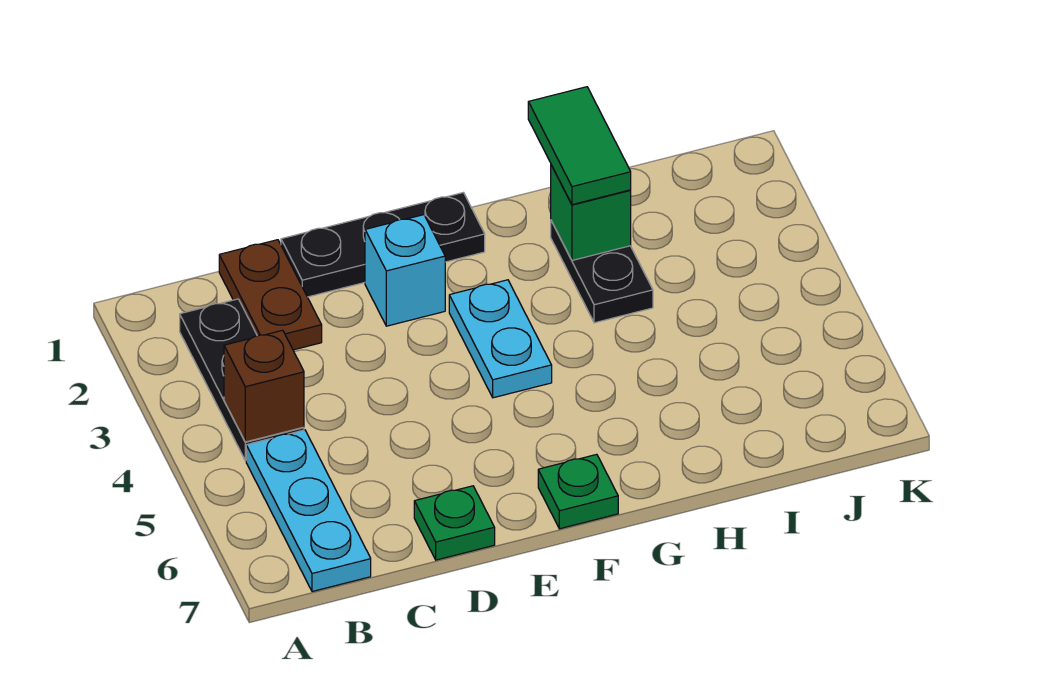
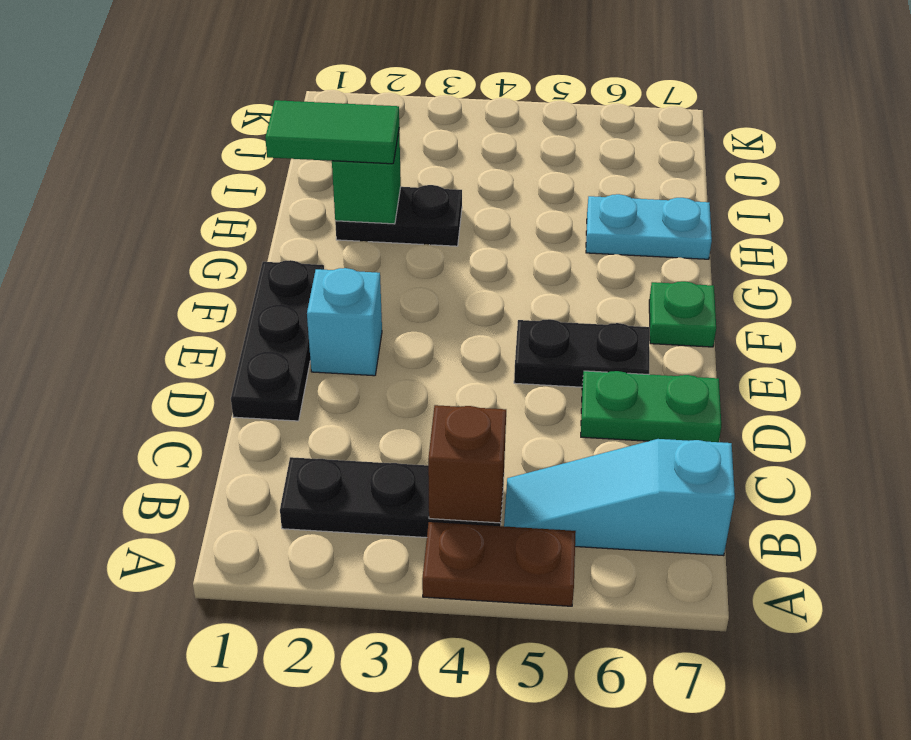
cyan plate B5:B7 level 1 -> cyan slope B5:B7 level 1 top 7
brown plate C1:C2 level 1 -> brown plate A4:A5 level 1
green plate D7 level 1 -> green plate D6:D7 level 1
none -> black plate E5:E6 level 1
cyan plate F3:F4 level 1 -> cyan plate H6:H7 level 1

